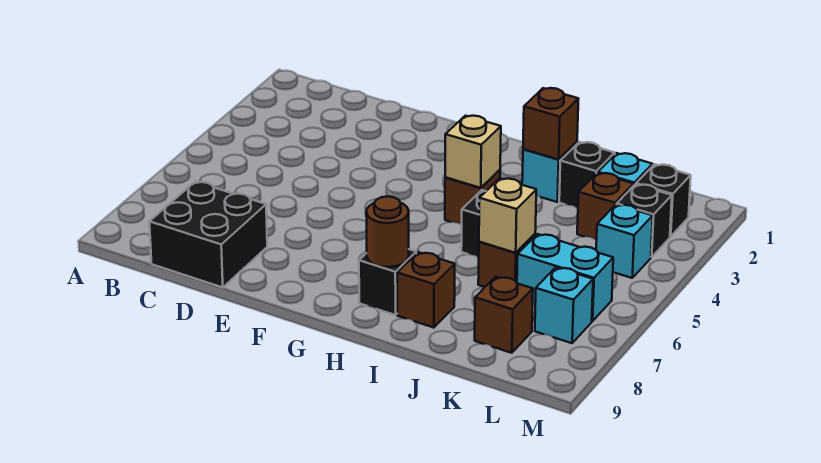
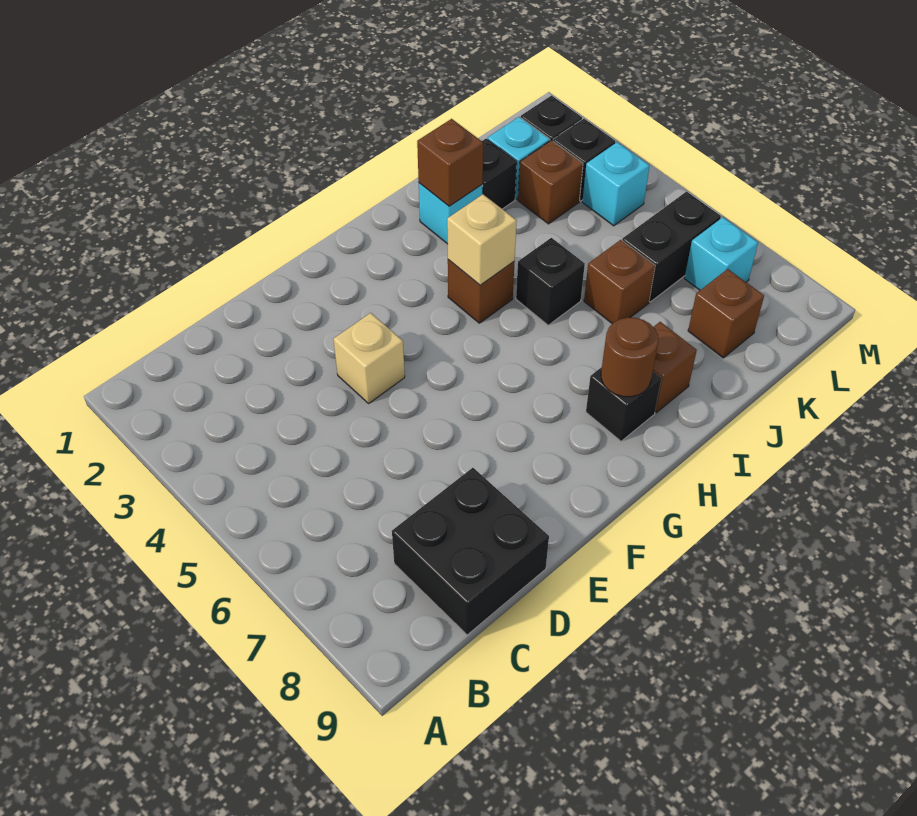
tan brick J6 level 2 -> tan brick E4 level 1
cyan brick K6:L6 level 1 -> black brick K6:L6 level 1

